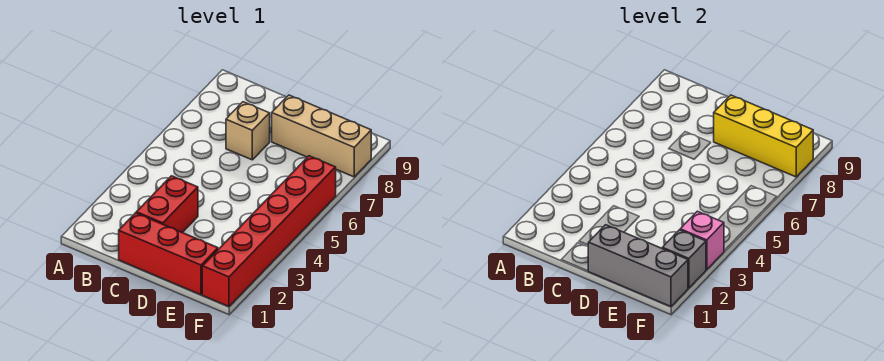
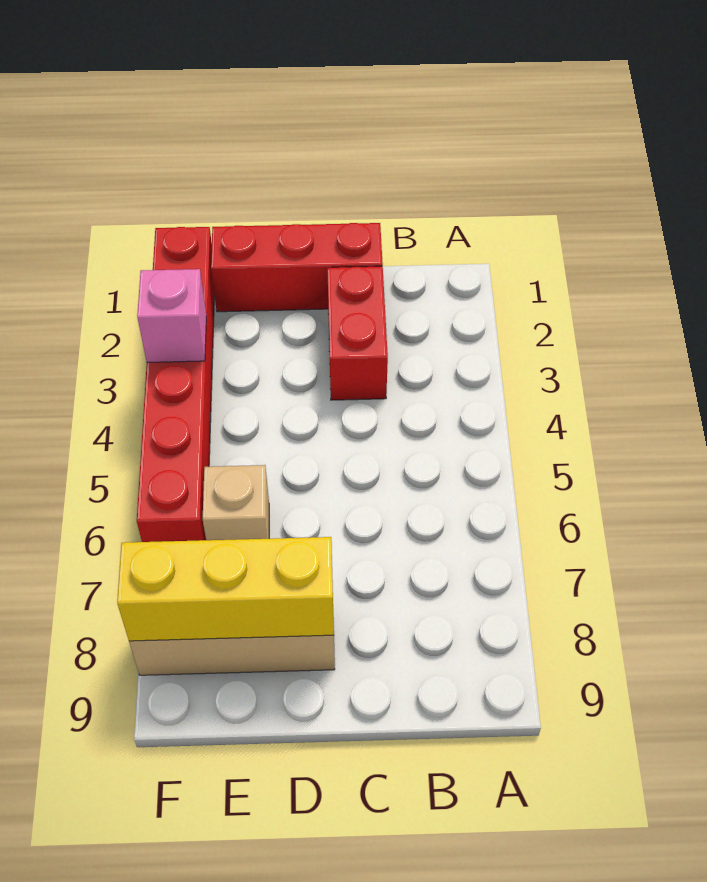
tan brick C7 level 1 -> tan brick E6 level 1
grey brick D1:F1 level 2 -> none
grey brick F2 level 2 -> none

